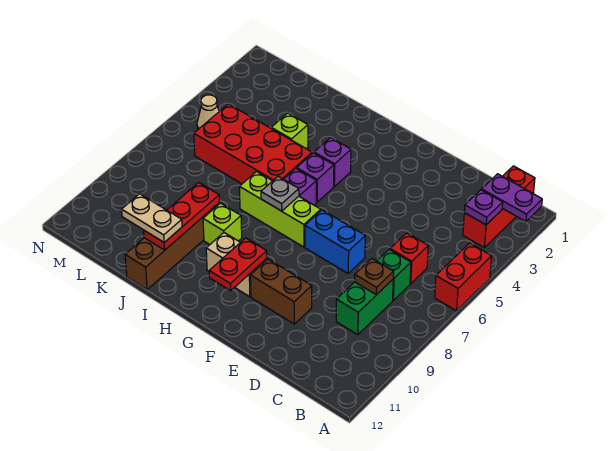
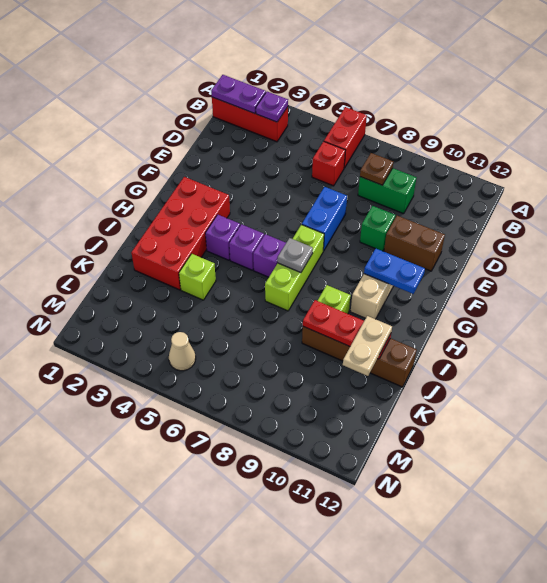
purple plate A2:B2 level 2 -> purple plate B1:B2 level 2
red brick A5:A6 level 1 -> red brick A6:B6 level 1
green brick C7 level 1 -> green brick E9 level 1
brown brick E10:F10 level 1 -> brown brick E10:E11 level 1
red plate G10:G11 level 2 -> blue plate G10:G11 level 2
red brick I5:L6 level 1 -> red brick G2:J3 level 1

